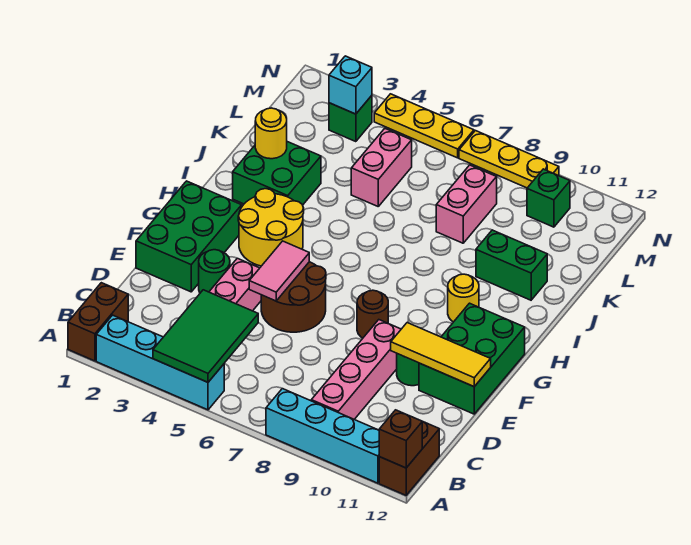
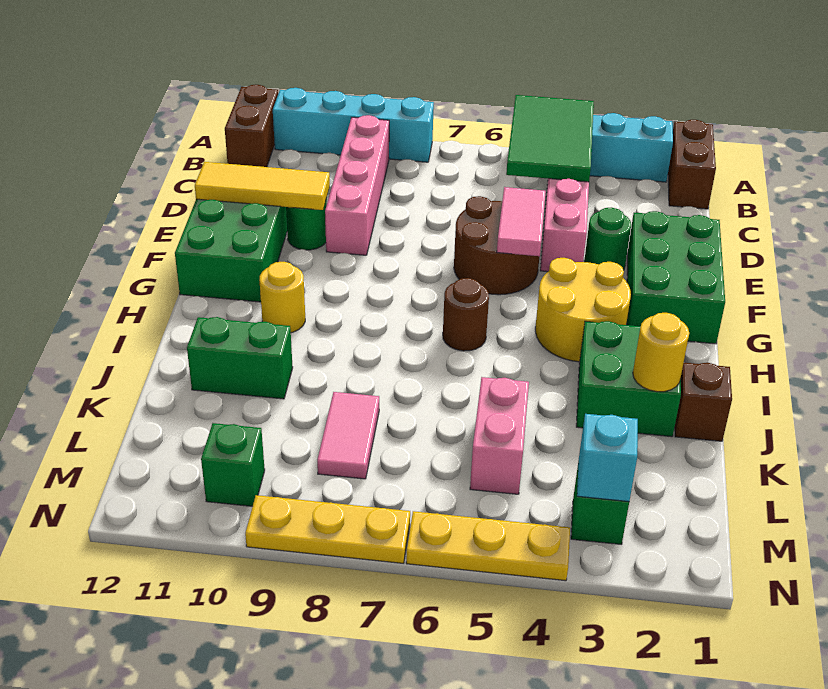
brown brick A12 level 2 -> brown brick J1 level 1
brown round brick F8 level 1 -> brown round brick H6 level 1
pink brick K8:L8 level 1 -> pink tile K8:L8 level 1

